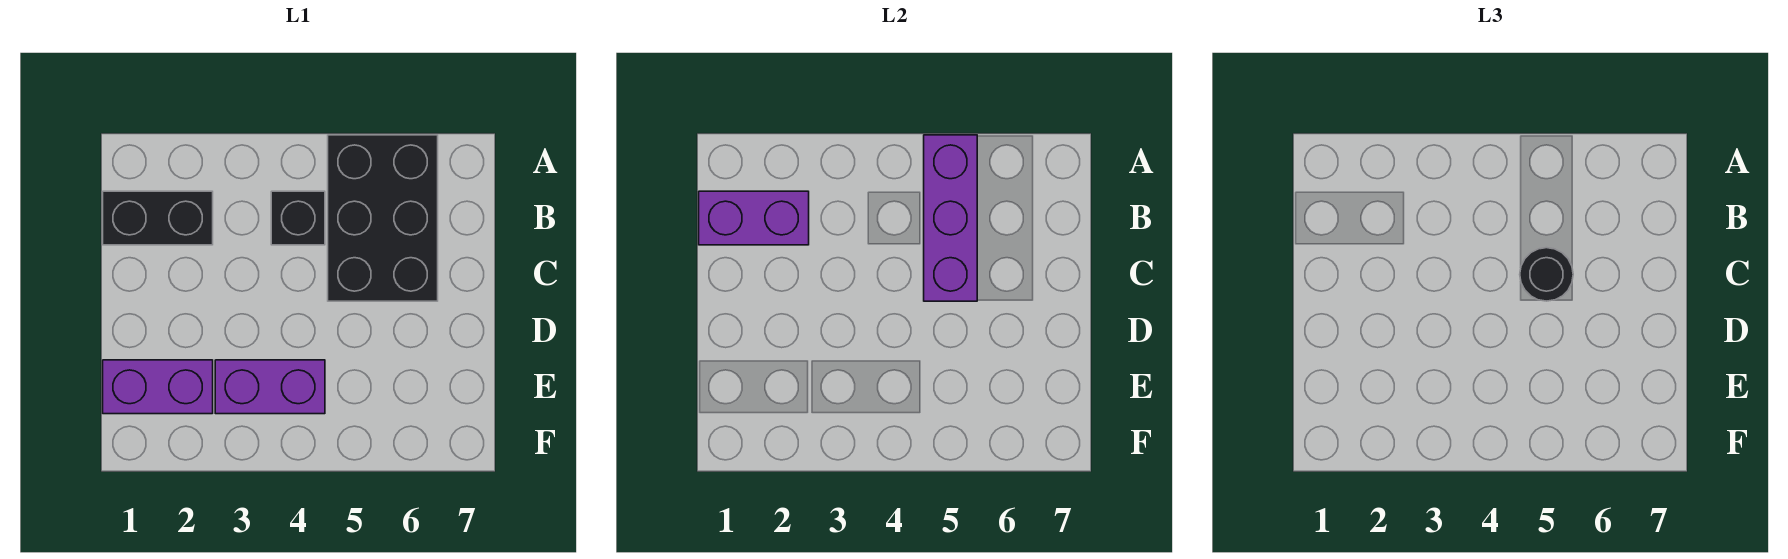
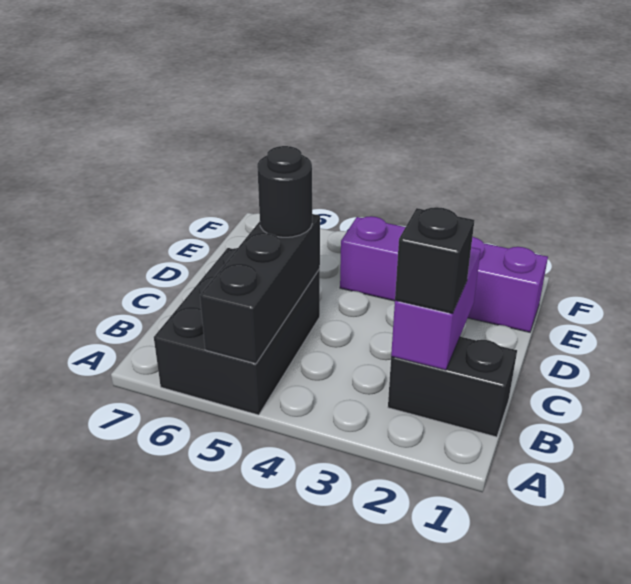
purple brick A5:C5 level 2 -> black brick A5:C5 level 2
purple brick B1:B2 level 2 -> purple brick B2:C2 level 2
black brick B4 level 1 -> black brick B2 level 3

